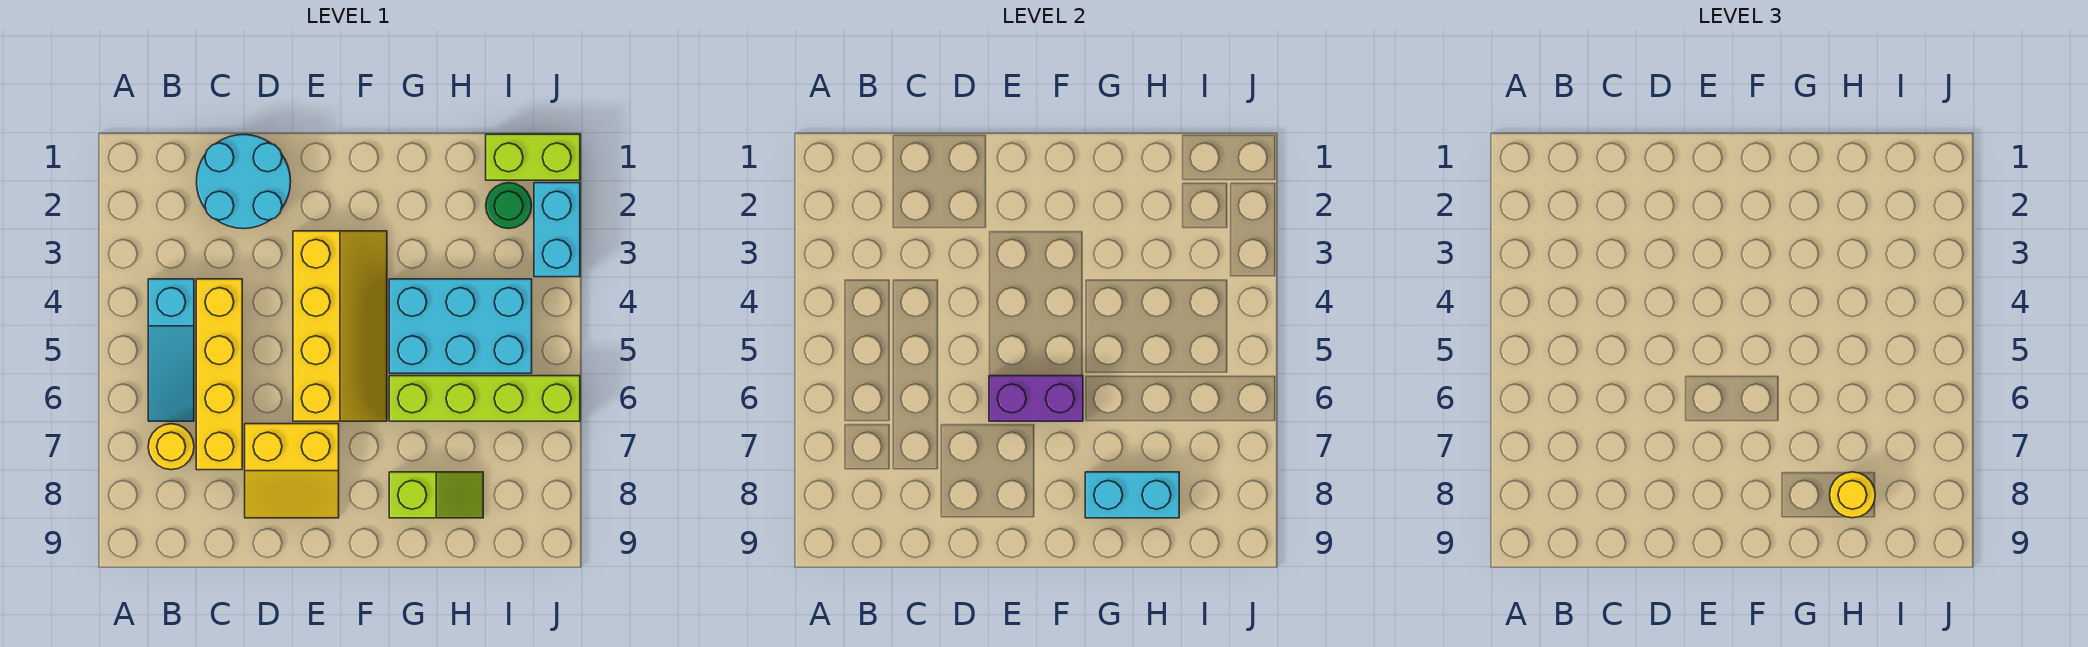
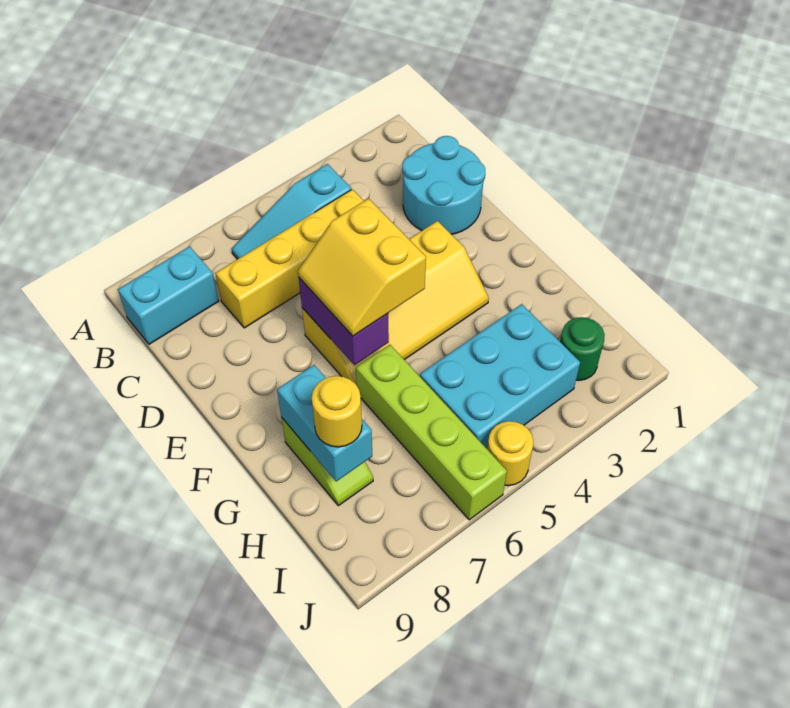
yellow round brick B7 level 1 -> yellow round brick J5 level 1
yellow slope D7:E8 level 1 top 7 -> yellow slope E5:F6 level 3 top 5
cyan brick G4:I5 level 1 -> cyan brick H3:I5 level 1
lime brick I1:J1 level 1 -> none
cyan brick J2:J3 level 1 -> cyan brick B8:B9 level 1

